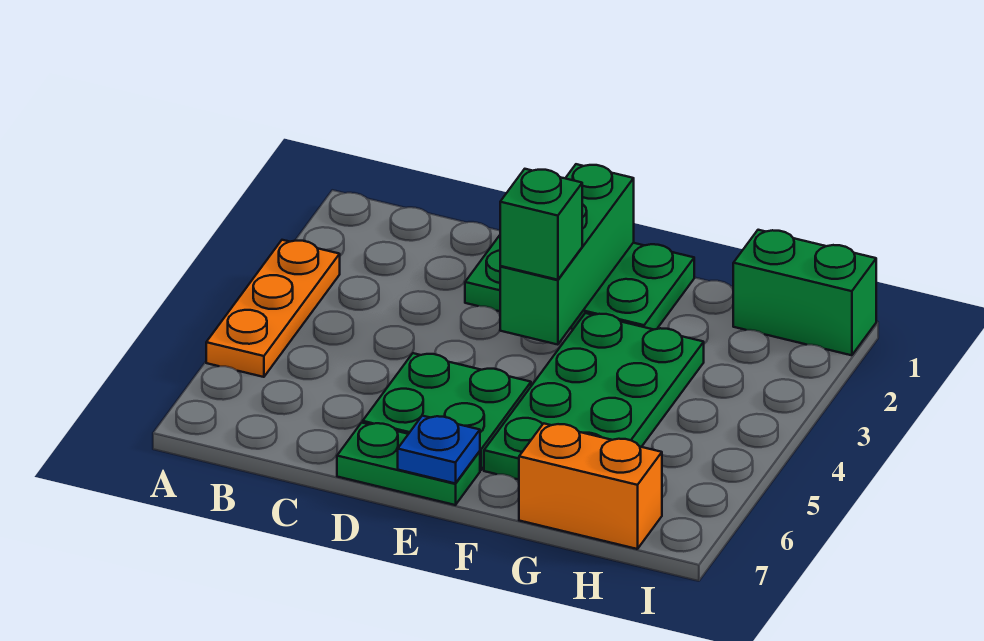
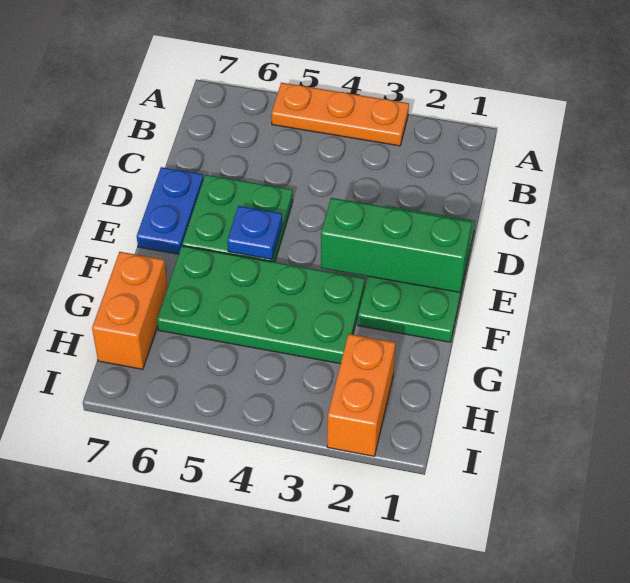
green plate D7:E7 level 1 -> blue plate D7:E7 level 1
green brick E3 level 3 -> none
blue plate E7 level 2 -> blue plate E5 level 2
green brick H1:I1 level 1 -> none
none -> orange brick H2:I2 level 1

